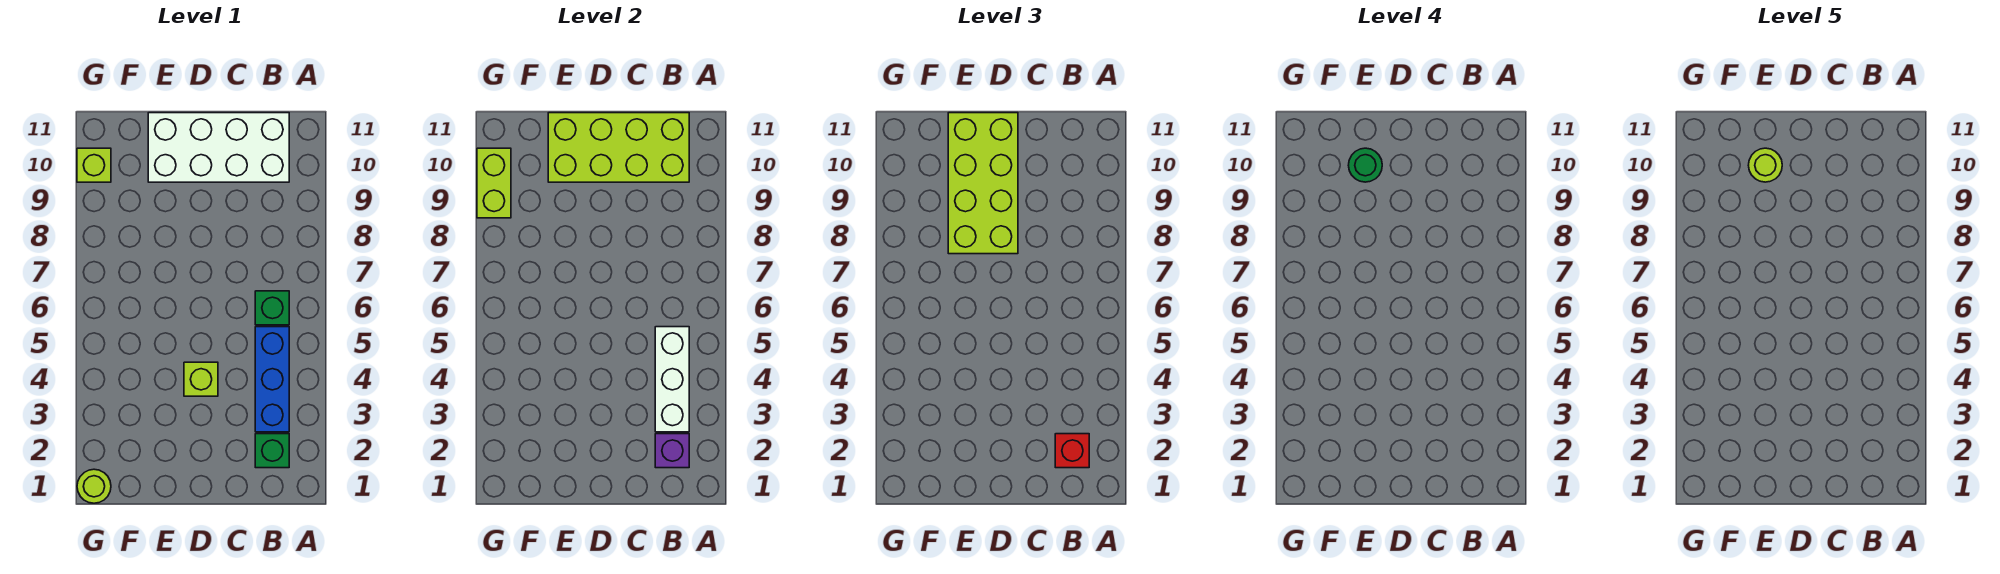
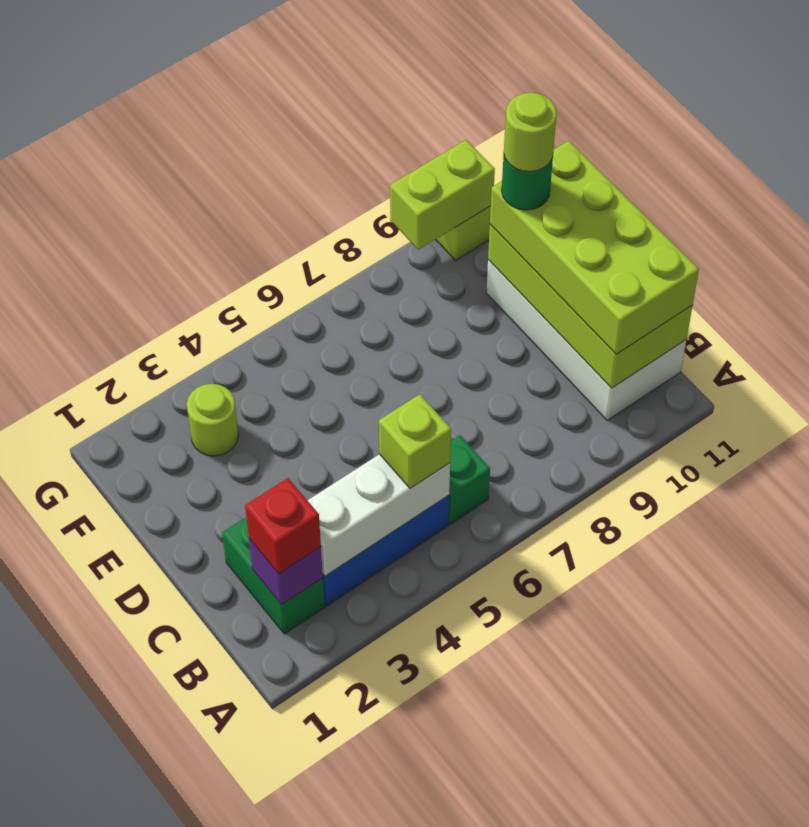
green brick B2 level 1 -> green brick B2:C2 level 1
lime brick D4 level 1 -> lime brick B5 level 3
lime brick D8:E11 level 3 -> lime brick B10:E11 level 3
lime round brick G1 level 1 -> lime round brick F3 level 1

